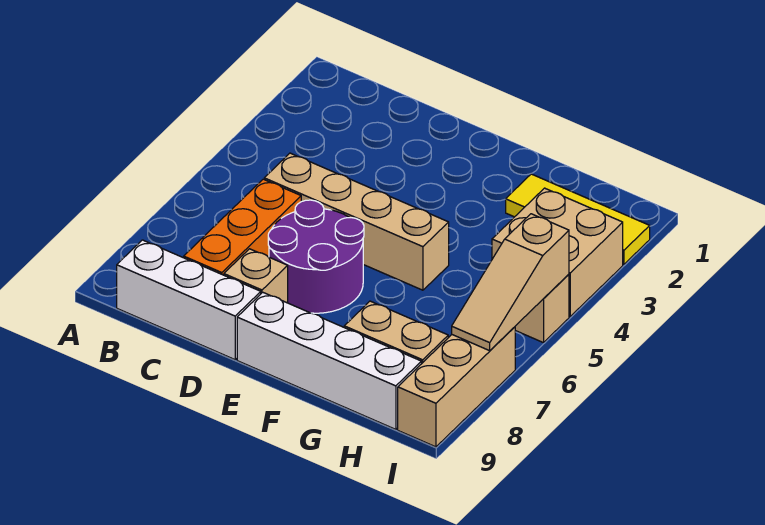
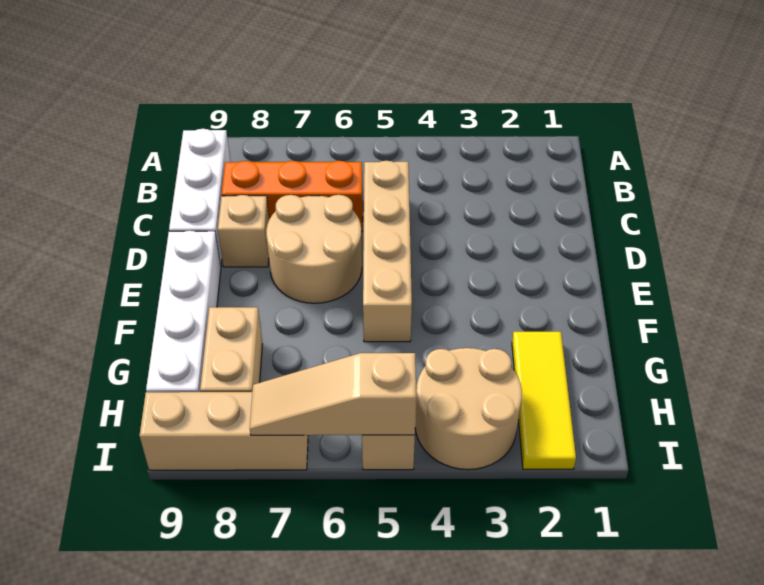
purple round brick D6:E7 level 1 -> tan round brick D6:E7 level 1
tan brick H3:I4 level 1 -> tan round brick H3:I4 level 1

